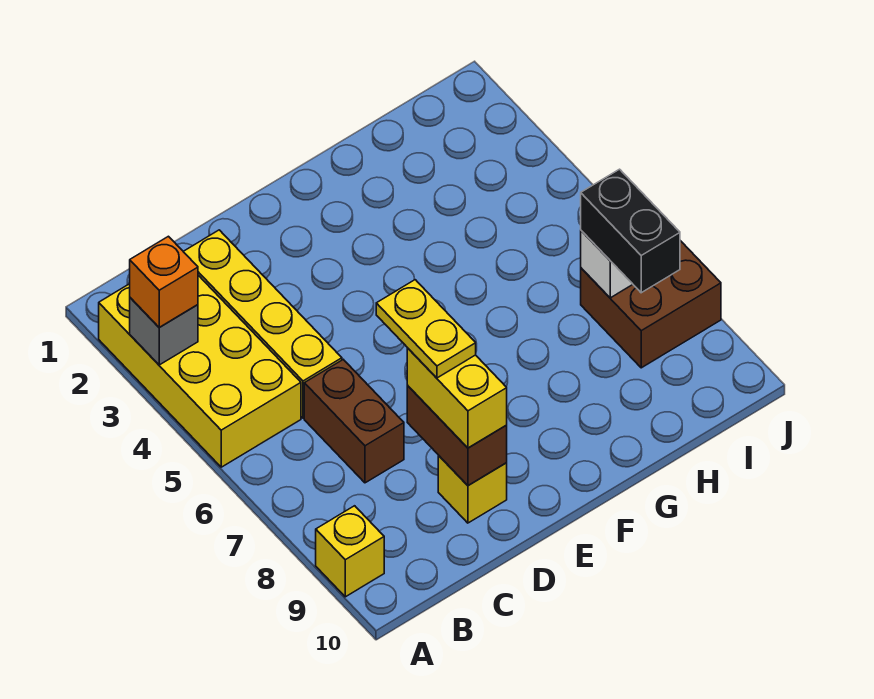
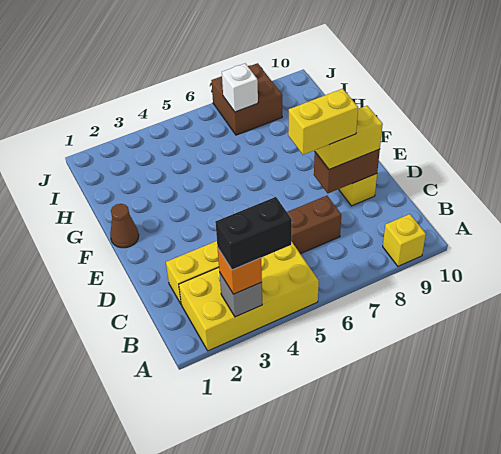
yellow plate D7:D8 level 4 -> yellow brick D7:D8 level 4
none -> brown cone F1 level 1
black brick I7:I8 level 3 -> black brick A3:A4 level 4

